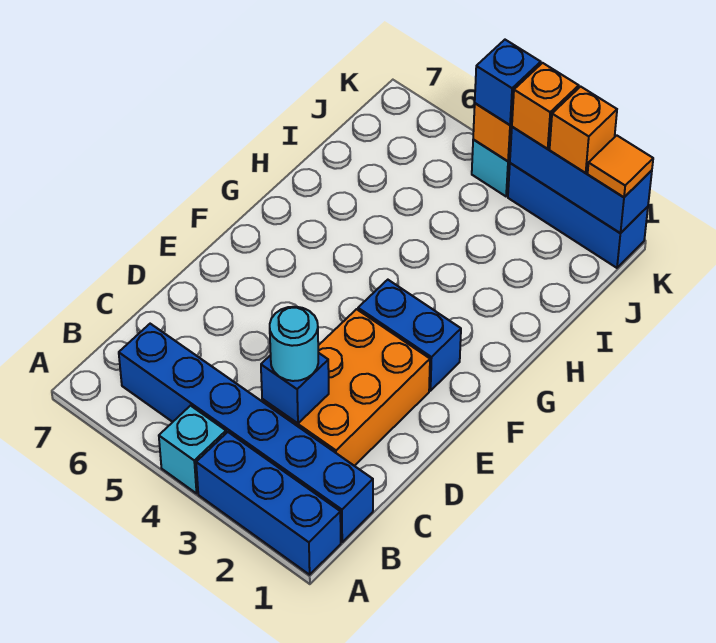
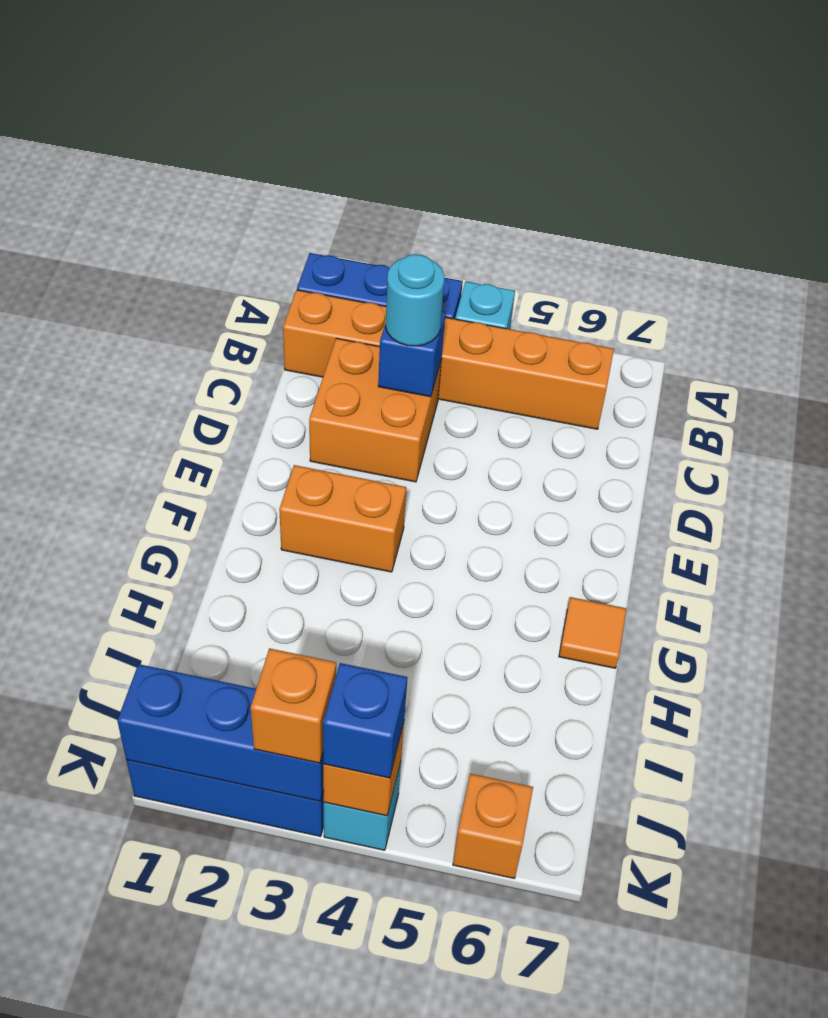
blue brick B1:B6 level 1 -> orange brick B1:B6 level 1
orange brick C2:E3 level 1 -> orange brick C2:D3 level 1
blue brick F2:F3 level 1 -> orange brick F2:F3 level 1
orange tile K1 level 3 -> orange tile G7 level 1
orange brick K2 level 3 -> orange brick K6 level 1

